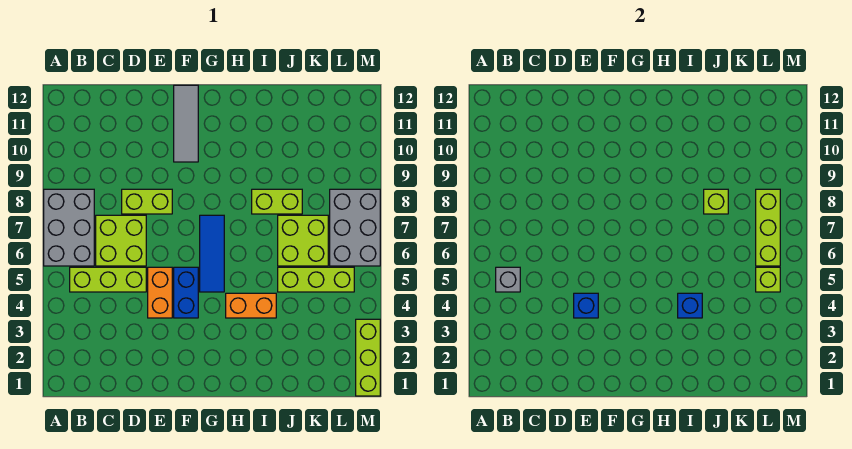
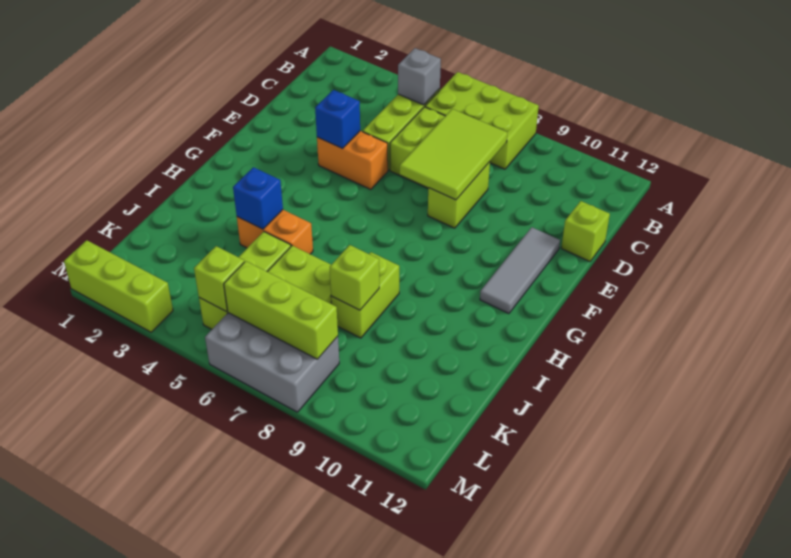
grey brick A6:B8 level 1 -> lime brick A6:B8 level 1
none -> lime tile C7:E8 level 2
none -> lime brick D12 level 1
blue brick F4:F5 level 1 -> none
grey tile F10:F12 level 1 -> grey tile E11:G11 level 1
blue tile G5:G7 level 1 -> none
orange brick H4:I4 level 1 -> orange brick I4:I5 level 1

